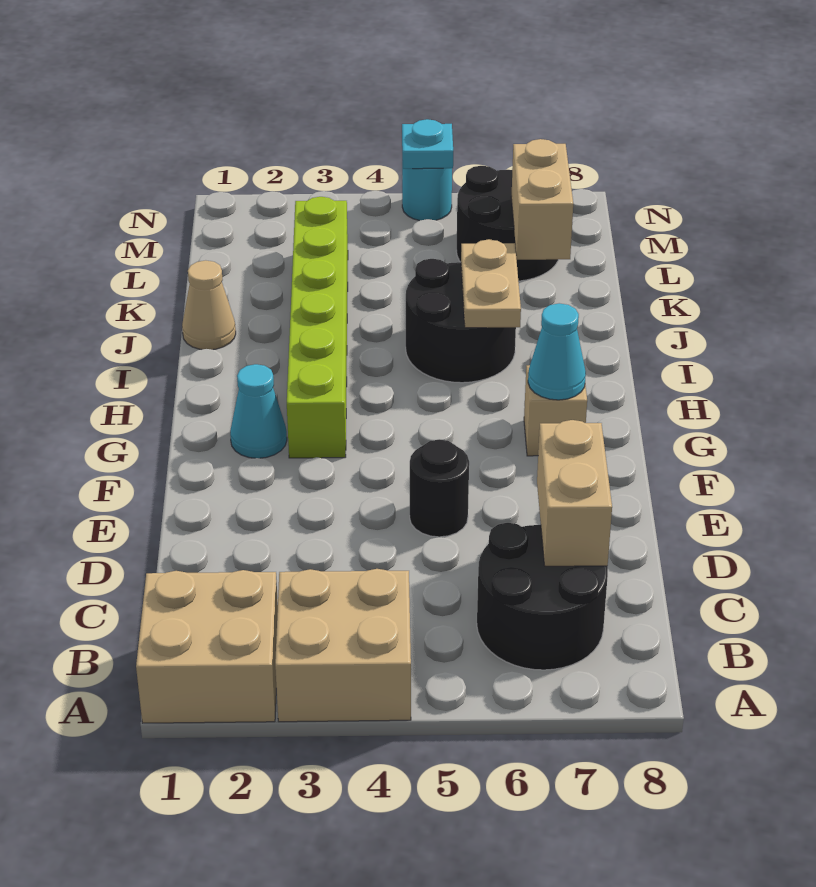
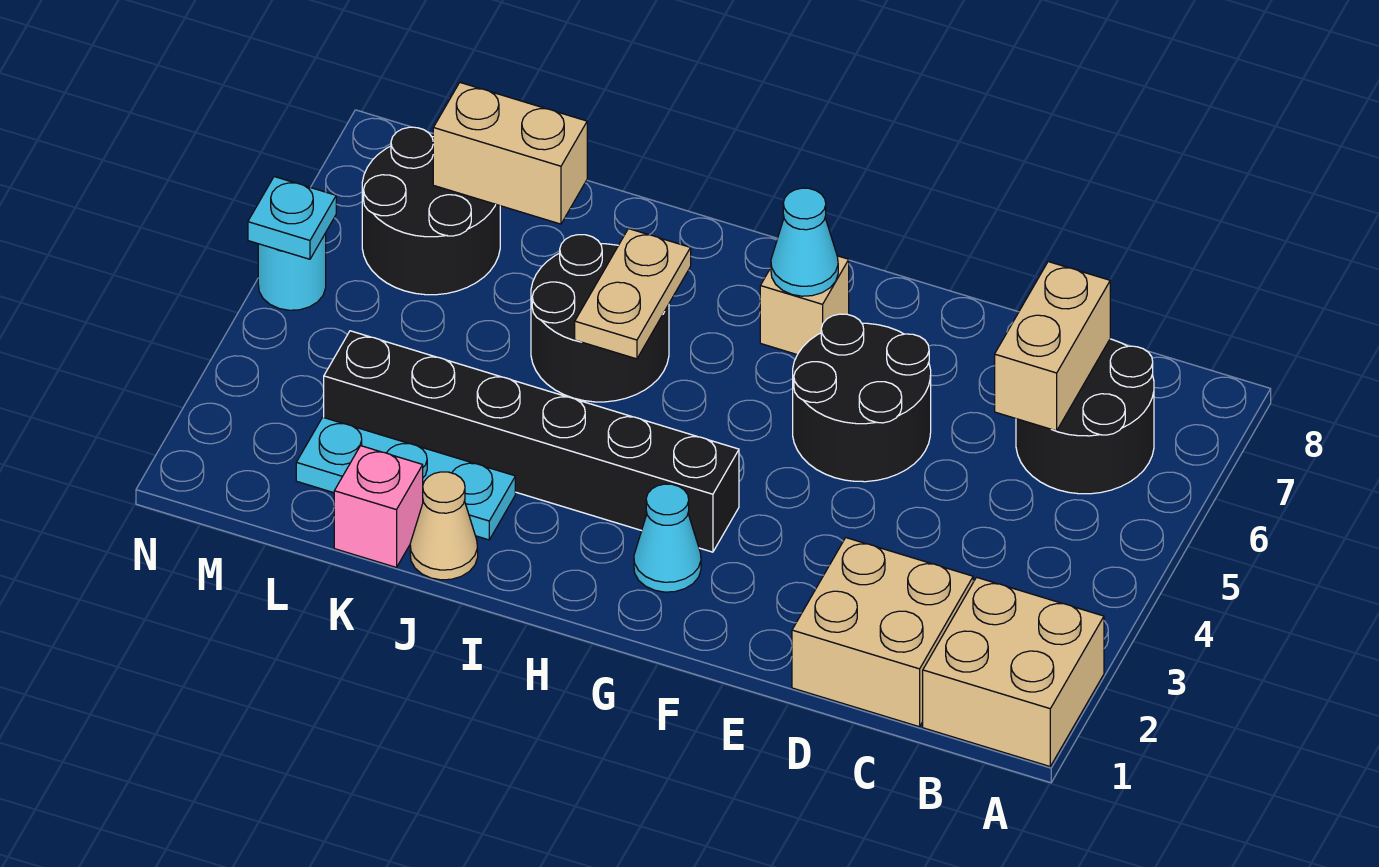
tan brick A3:B4 level 1 -> tan brick C1:D2 level 1
tan brick C7:D7 level 2 -> tan brick C6:C7 level 2
black round brick E5 level 1 -> black round brick E5:F6 level 1
lime brick G3:L3 level 1 -> black brick G3:L3 level 1
tan plate I6:J6 level 2 -> tan plate I5:I6 level 2
none -> cyan plate J2:L2 level 1
none -> pink brick K1 level 1

